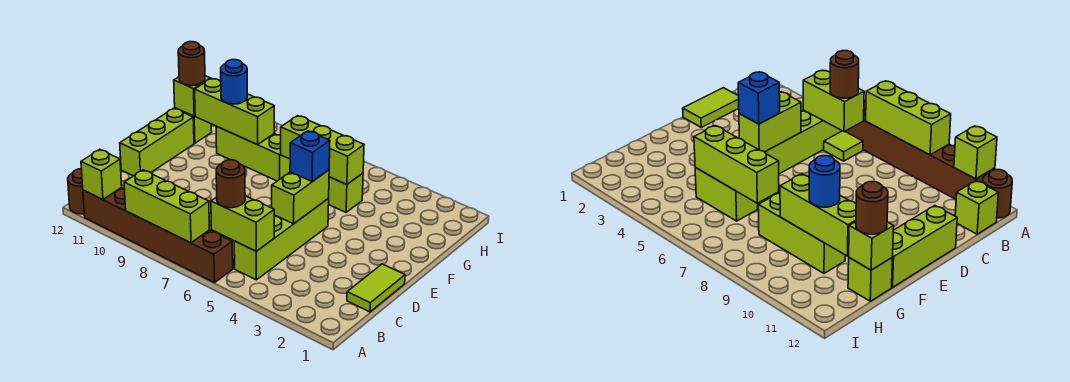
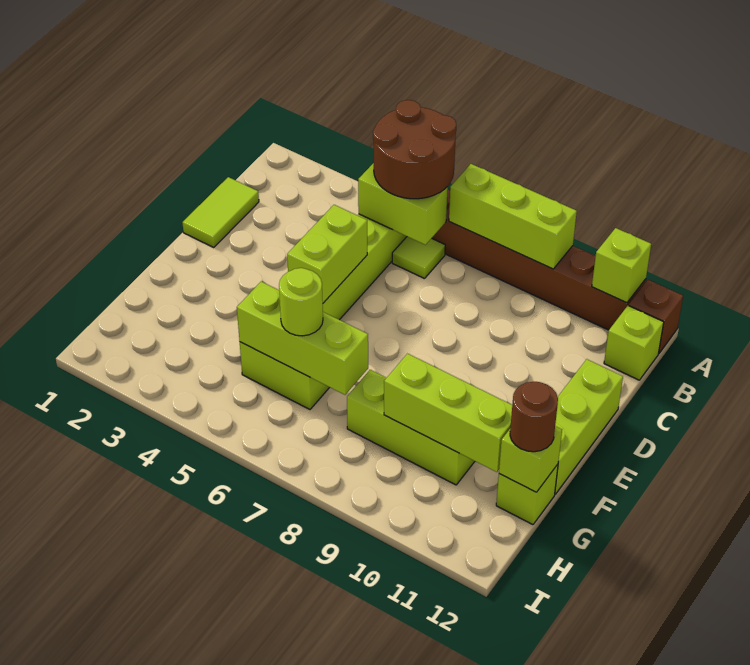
brown round brick A12 level 1 -> brown brick A12 level 1
brown round brick B6 level 3 -> brown round brick A5:B6 level 3
blue brick E5 level 3 -> none
none -> lime round brick G6 level 3
blue round brick G10 level 3 -> none

